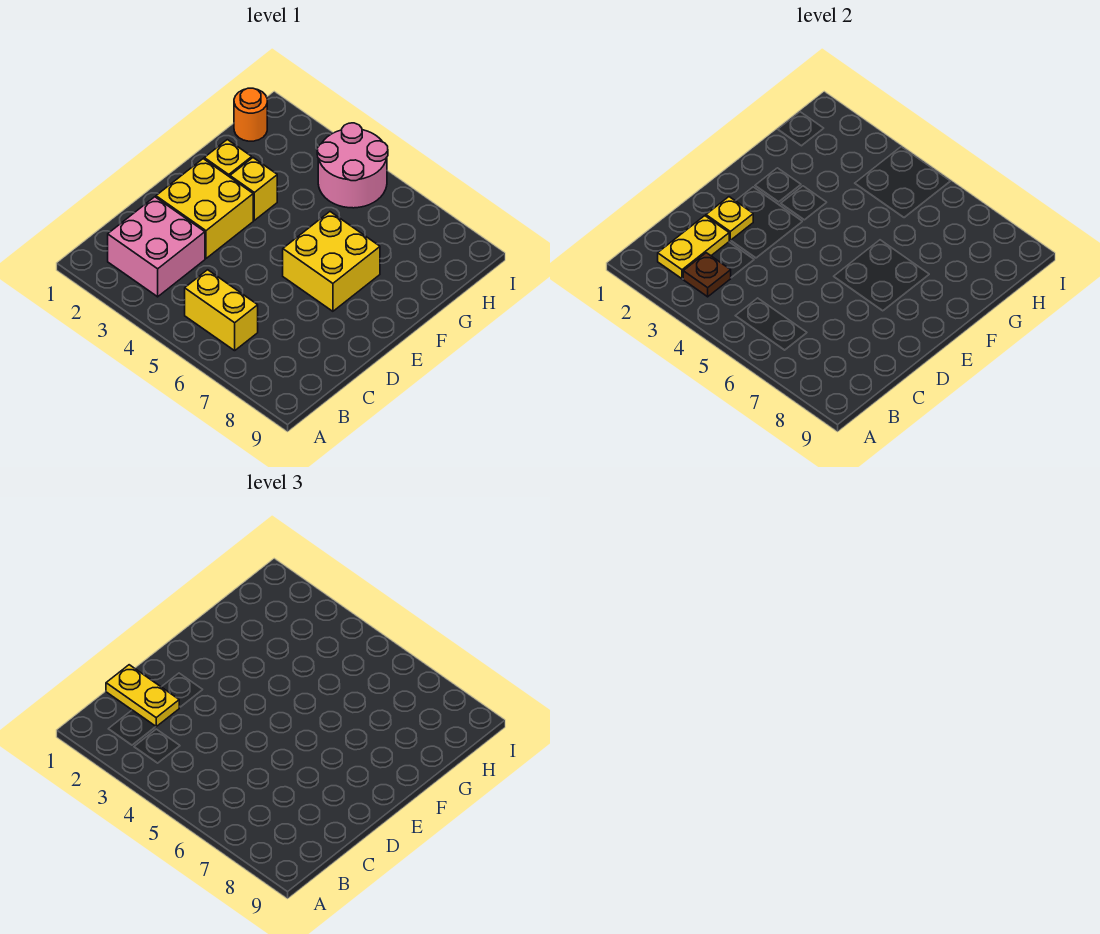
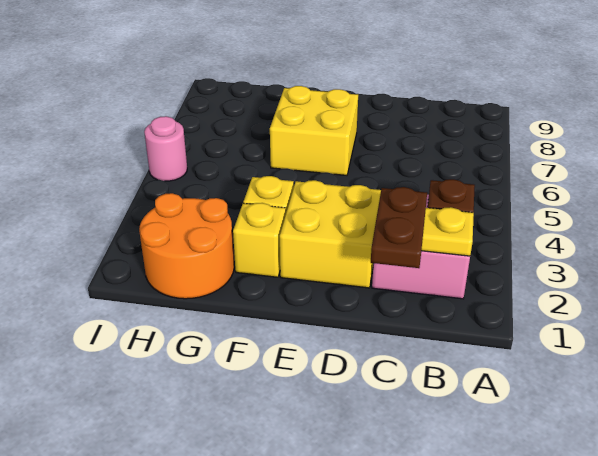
yellow brick B5:B6 level 1 -> none
yellow plate C1:C2 level 3 -> brown plate C1:C2 level 3
yellow plate D2 level 2 -> none
orange round brick H1 level 1 -> orange round brick G1:H2 level 1
pink round brick H4:I5 level 1 -> pink round brick I5 level 1

